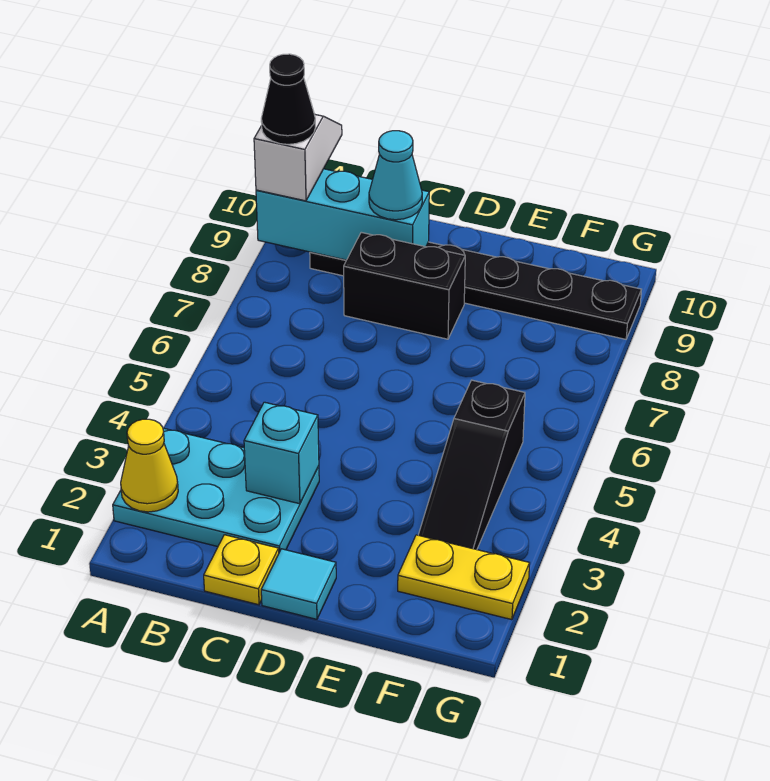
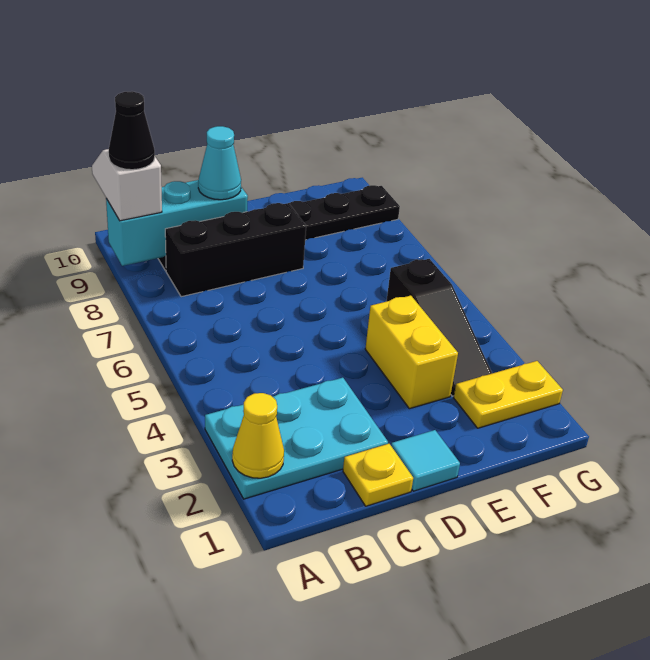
cyan brick C3 level 2 -> none
black brick C8:D8 level 1 -> black brick B8:D8 level 1
none -> yellow brick E3:E4 level 1

